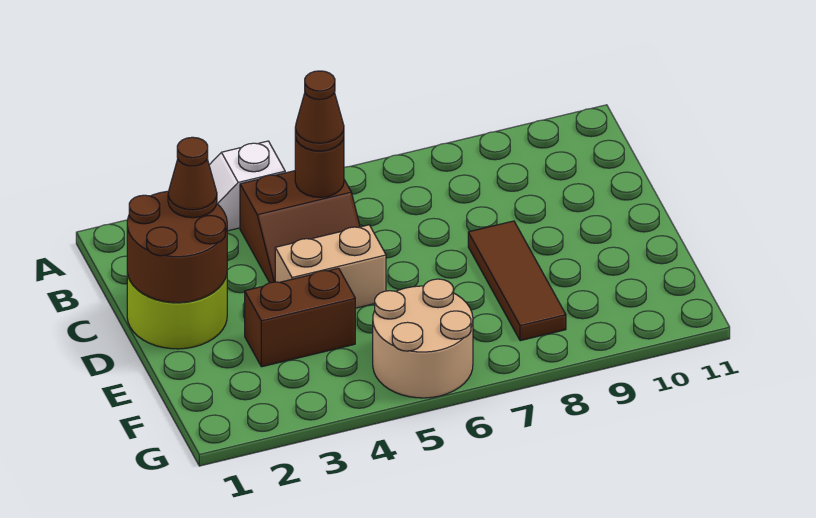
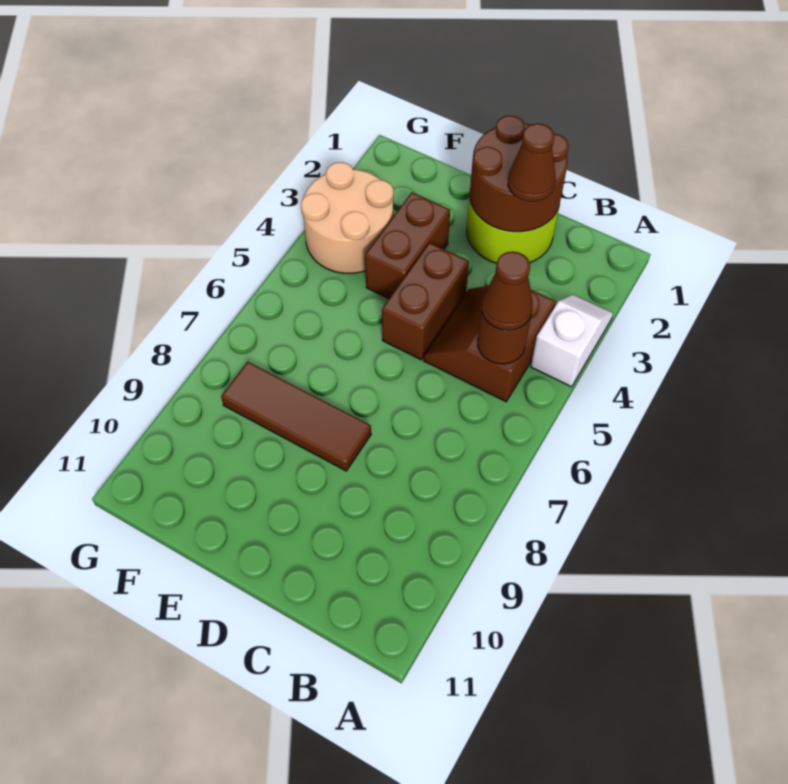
tan brick D4:D5 level 1 -> brown brick D4:D5 level 1
tan round brick F5:G6 level 1 -> tan round brick F3:G4 level 1

